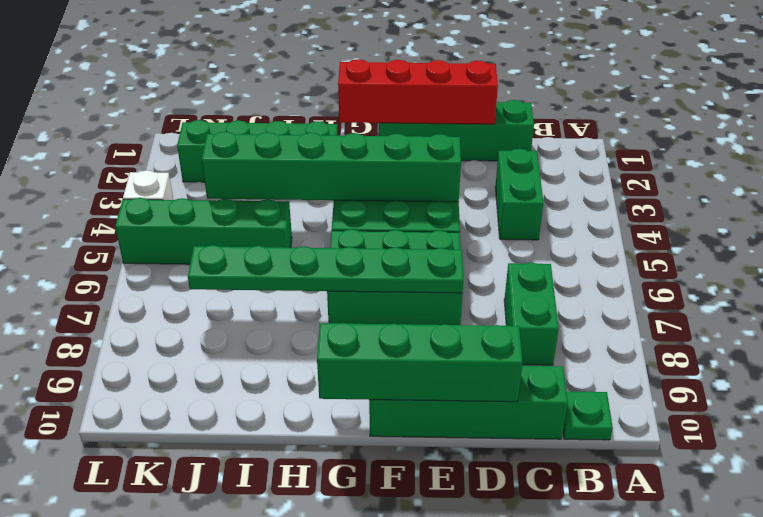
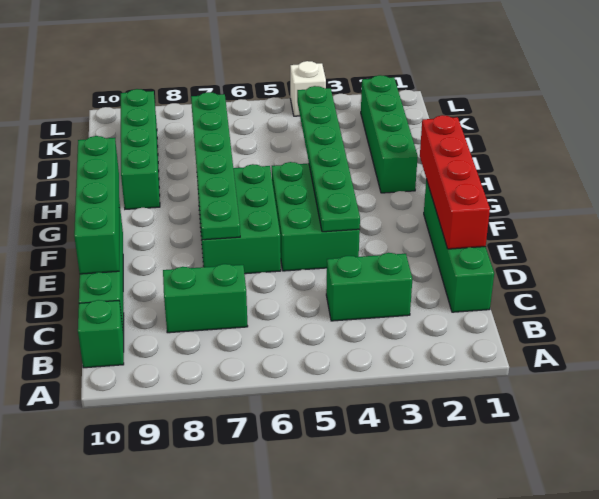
green plate B10 level 1 -> green brick B10 level 1
green brick E4:J4 level 2 -> green plate E4:J4 level 2
green brick I5:L5 level 1 -> green brick H9:K9 level 1

